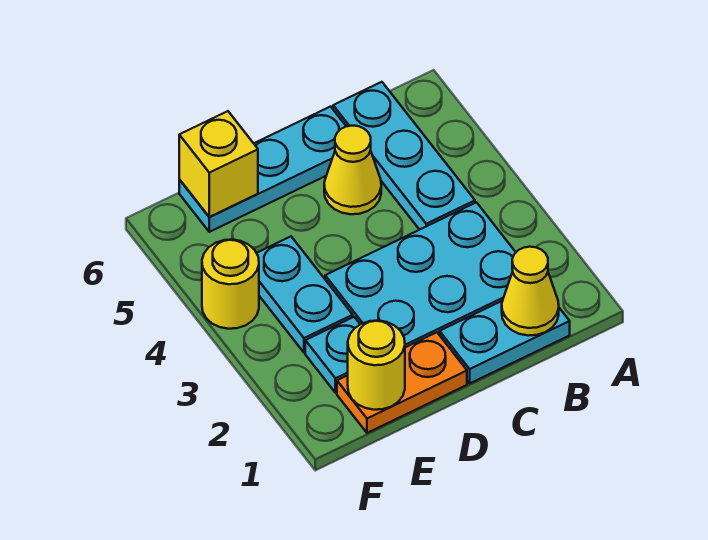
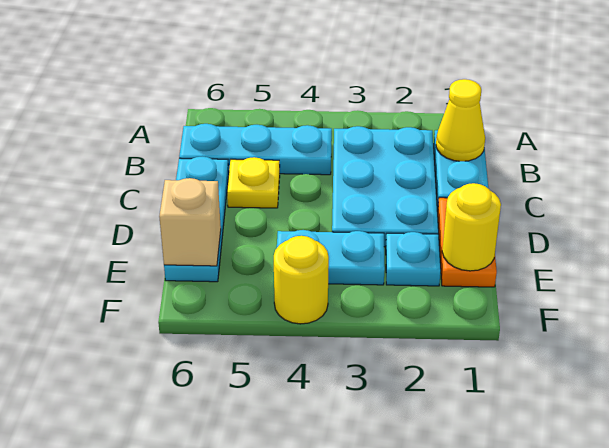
yellow cone C5 level 1 -> yellow plate C5 level 1
yellow brick E6 level 2 -> tan brick E6 level 2

